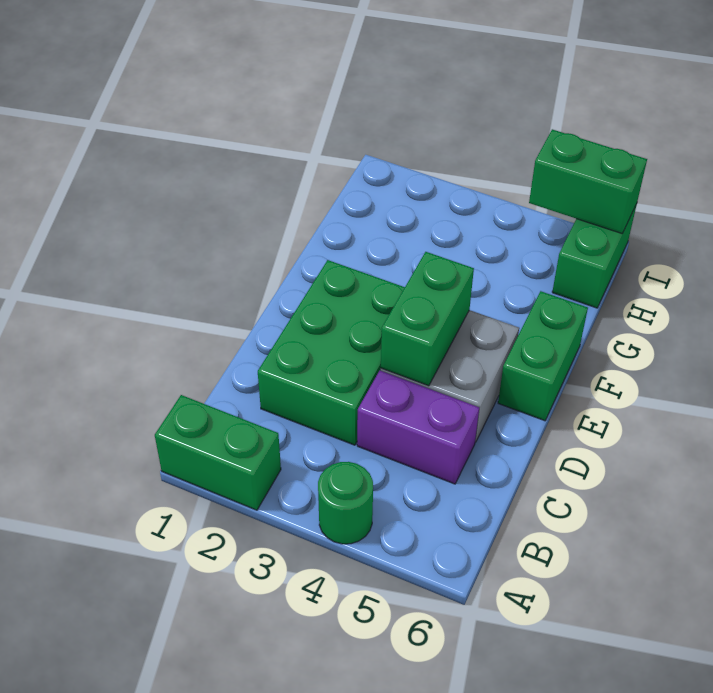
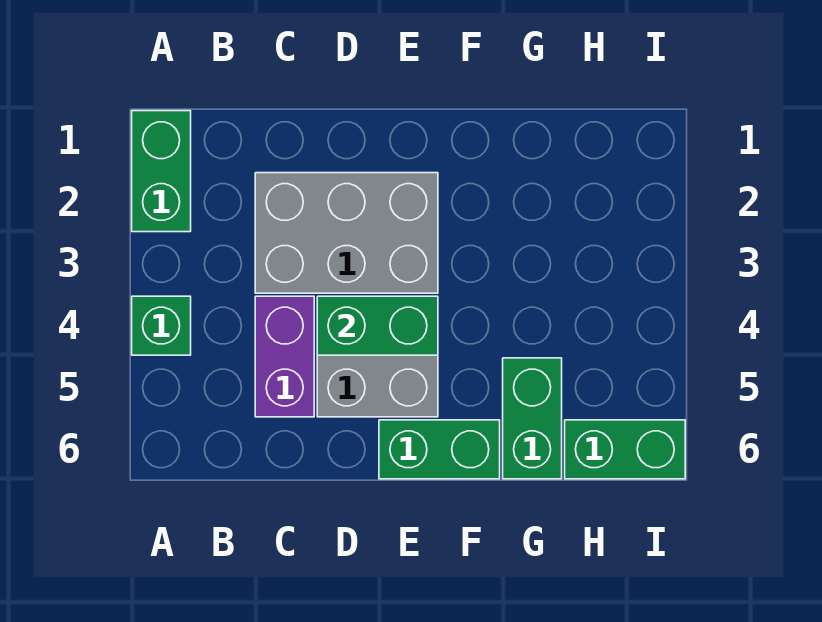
green round brick A4 level 1 -> green brick A4 level 1
green brick C2:E3 level 1 -> grey brick C2:E3 level 1
green brick I5:I6 level 2 -> green brick G5:G6 level 1

